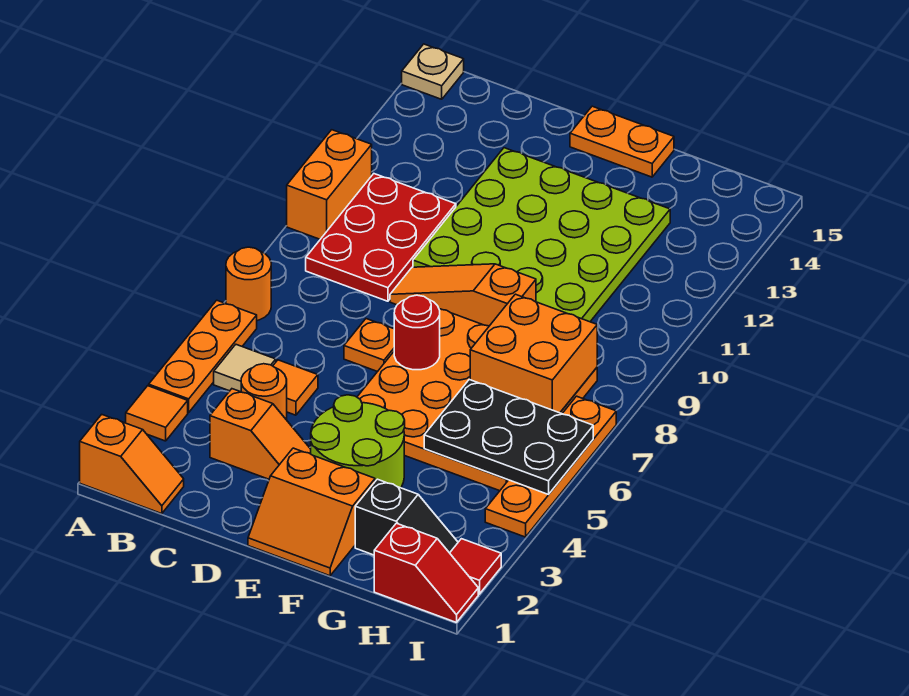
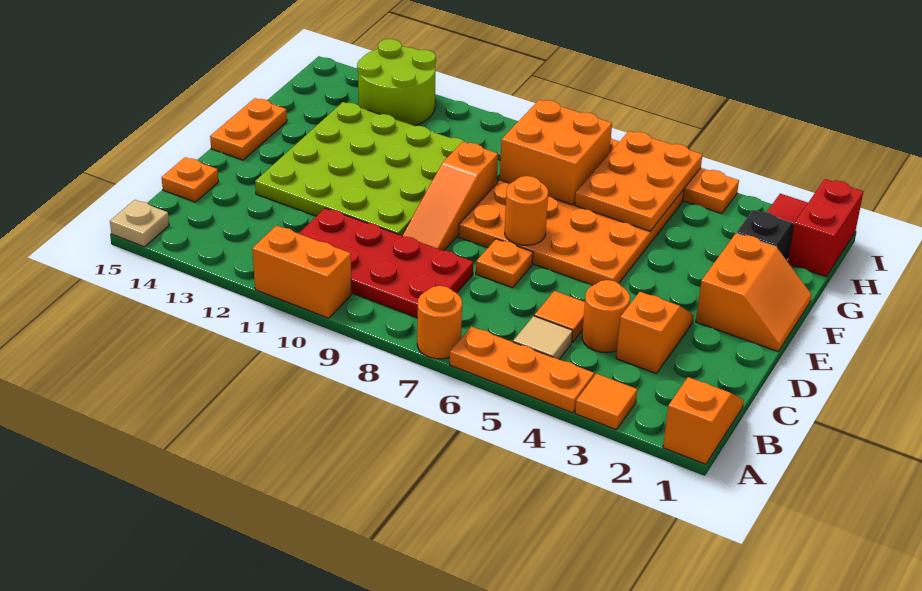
red plate B9:C11 level 1 -> red plate B8:C11 level 1
none -> orange plate C15 level 1
lime round brick E3:F4 level 1 -> lime round brick H12:I13 level 1
red round brick E7 level 2 -> orange round brick E7 level 2
black plate G5:I6 level 2 -> orange plate G5:I6 level 2
red slope H1:I1 level 1 top H -> red brick H1:I1 level 1

